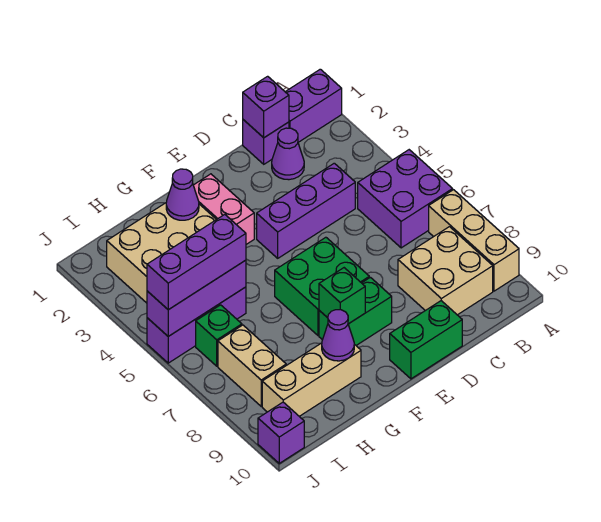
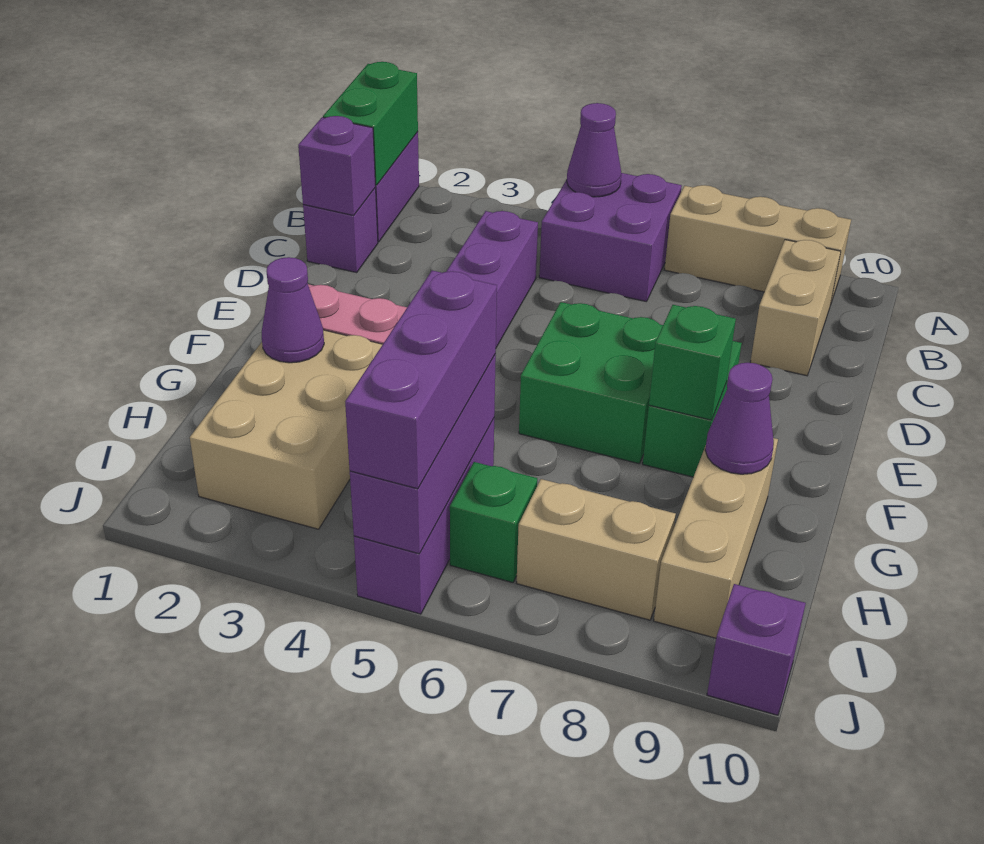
tan brick B8:C9 level 1 -> tan brick B9:C9 level 1
purple cone C2 level 1 -> purple cone A5 level 2
green brick D10:E10 level 1 -> green brick A1:B1 level 2

